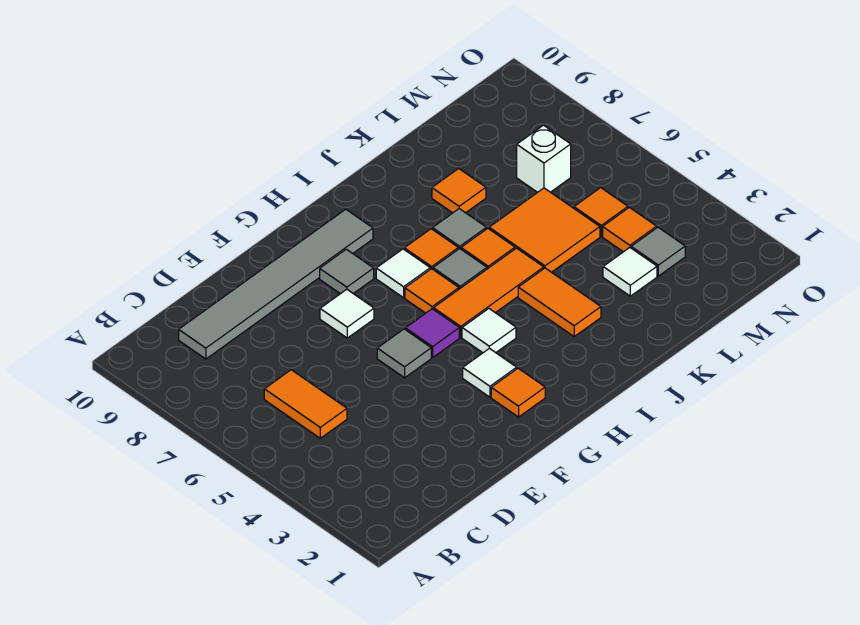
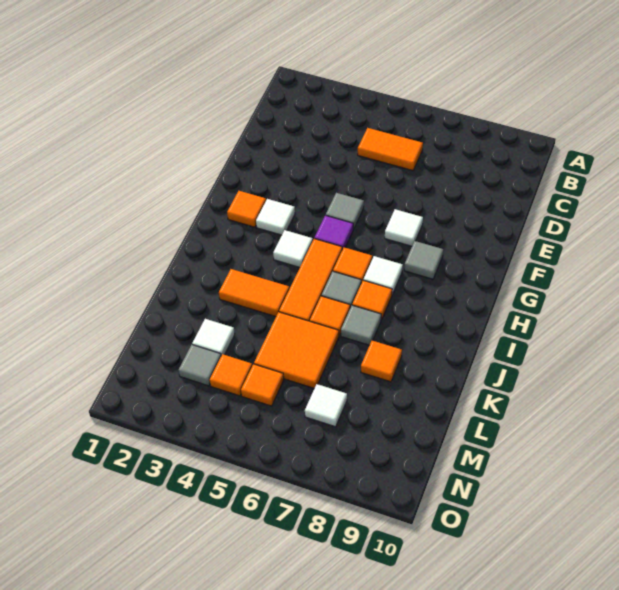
grey tile C9:H9 level 1 -> none
white brick M7 level 1 -> white tile M7 level 1

